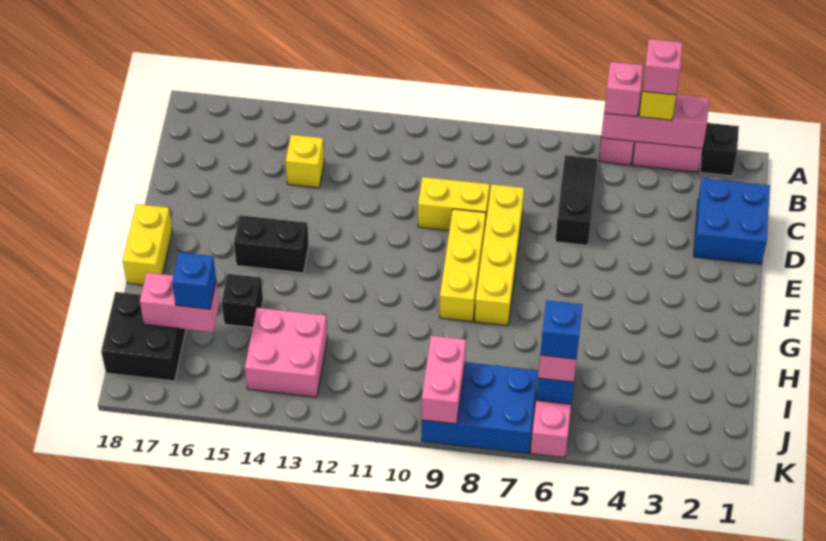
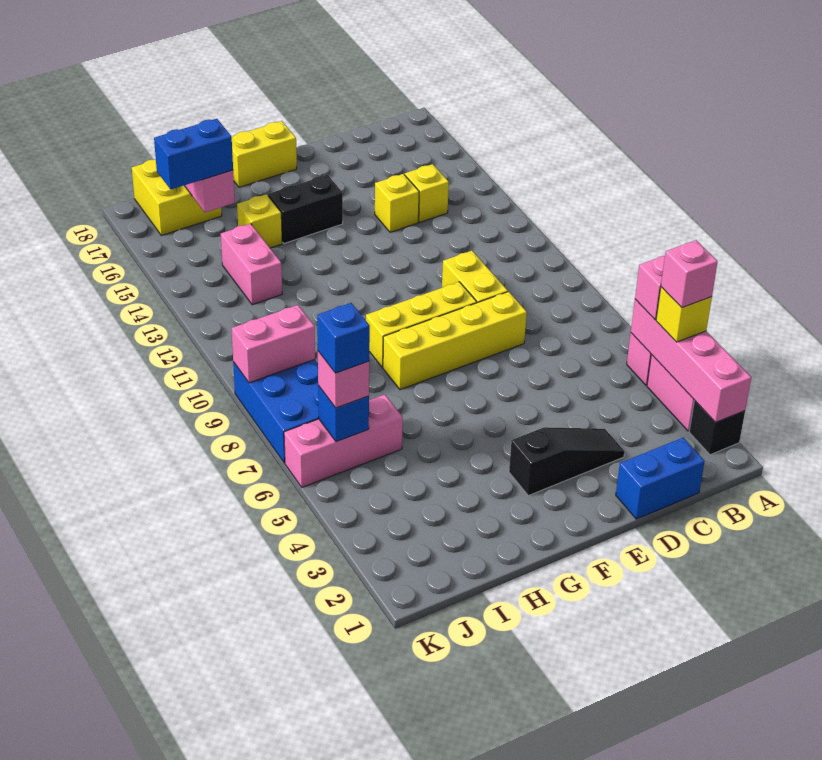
pink brick A3:A5 level 2 -> pink brick A2:A5 level 2
black slope B6:D6 level 1 top D -> black slope D3:F3 level 1 top F
blue brick C1:D2 level 1 -> blue brick C1:D1 level 1
none -> yellow brick D14 level 1
black brick F14:F15 level 1 -> black brick F15:G15 level 1
black brick H15 level 1 -> yellow brick H15 level 1
pink brick I13:J14 level 1 -> pink brick I13:I14 level 1
blue brick I16 level 3 -> blue brick I16:J16 level 3
black brick I17:J18 level 1 -> yellow brick I17:J18 level 1

